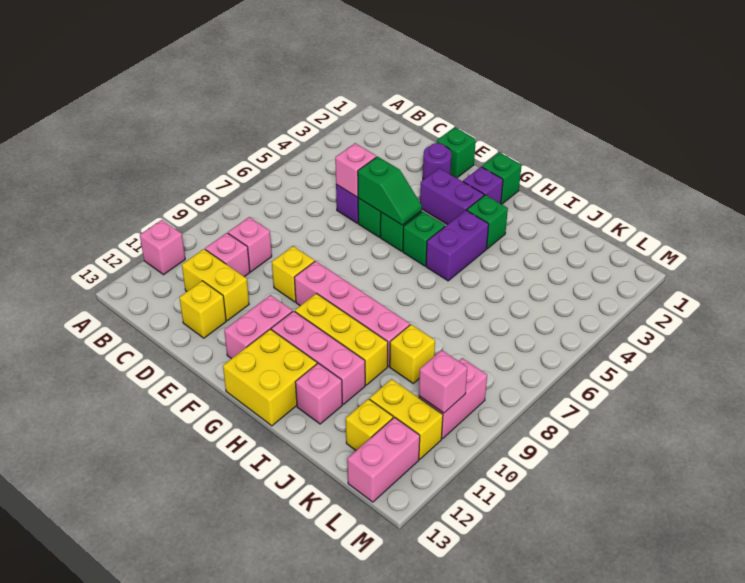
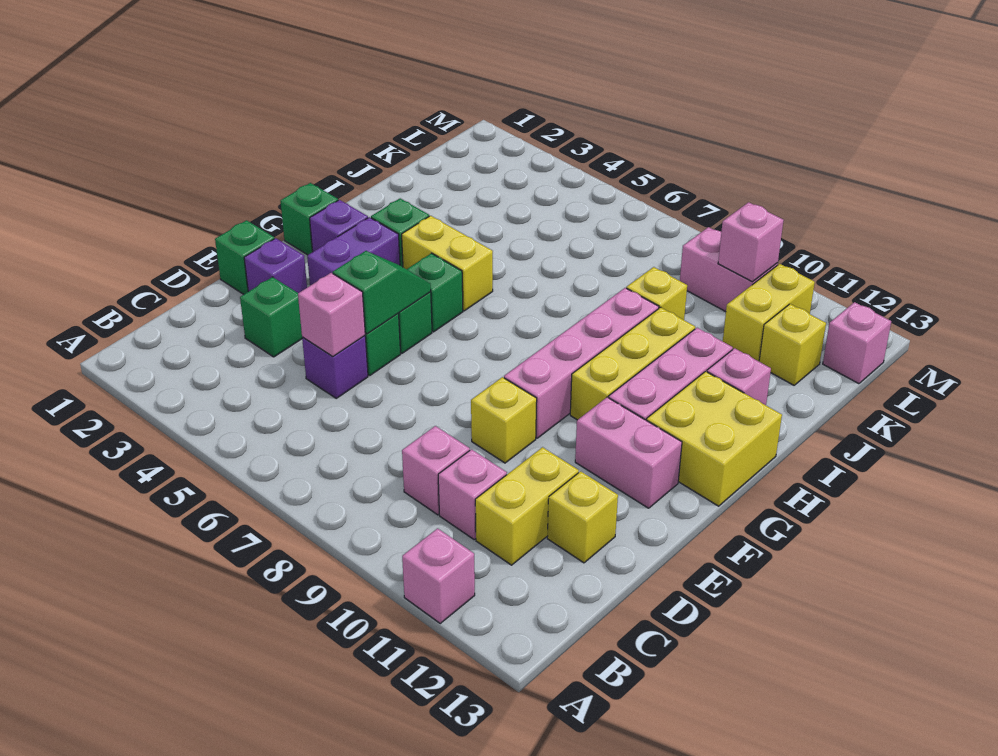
none -> green brick D3 level 1
purple round brick E2 level 1 -> purple brick E2 level 1
purple brick H4:H5 level 1 -> yellow brick H4:H5 level 1
pink brick L12:L13 level 1 -> pink brick L13 level 1

